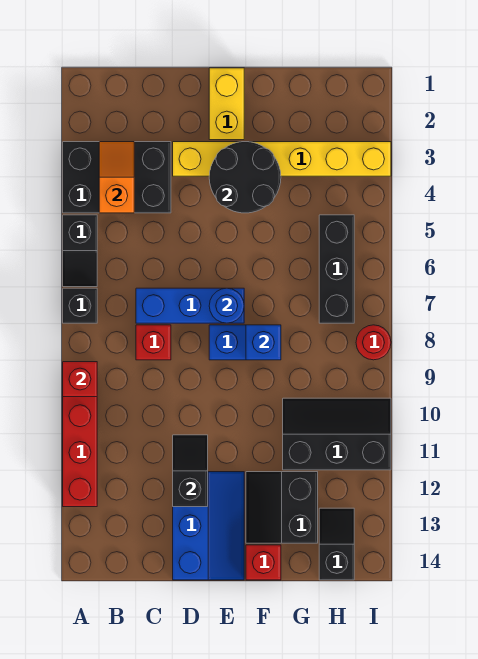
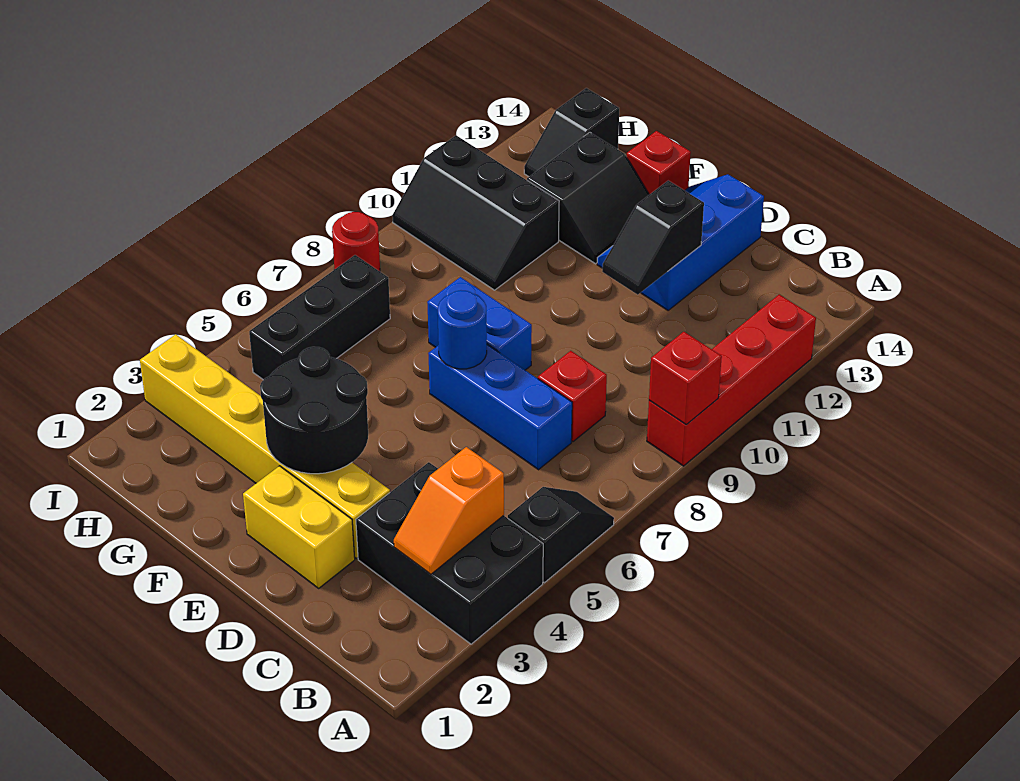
black brick A7 level 1 -> none
yellow brick E1:E2 level 1 -> yellow brick D2:E2 level 1
blue brick F8 level 2 -> none

